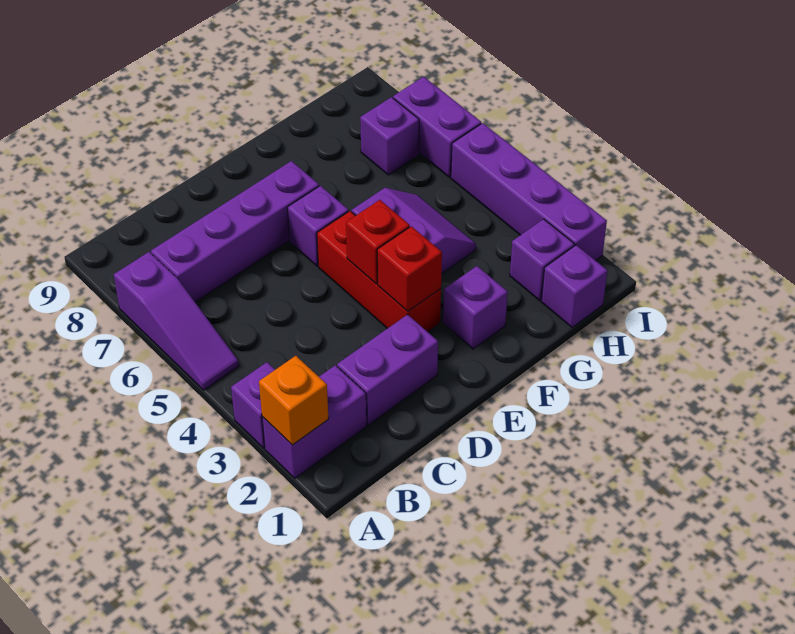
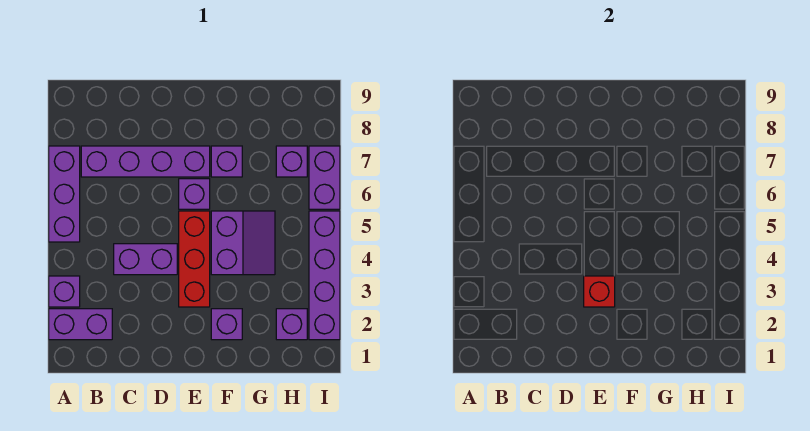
orange brick A2 level 2 -> none
purple slope A5:A7 level 1 top 7 -> purple brick A5:A7 level 1
purple brick C2:D2 level 1 -> purple brick C4:D4 level 1
red brick E4 level 2 -> none
purple brick H1 level 1 -> purple brick F7 level 1

